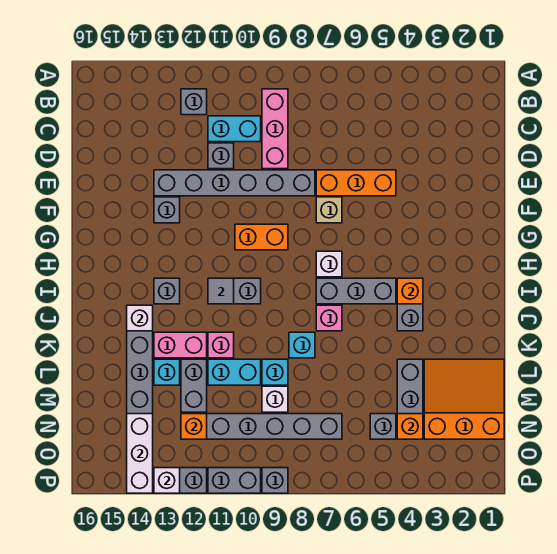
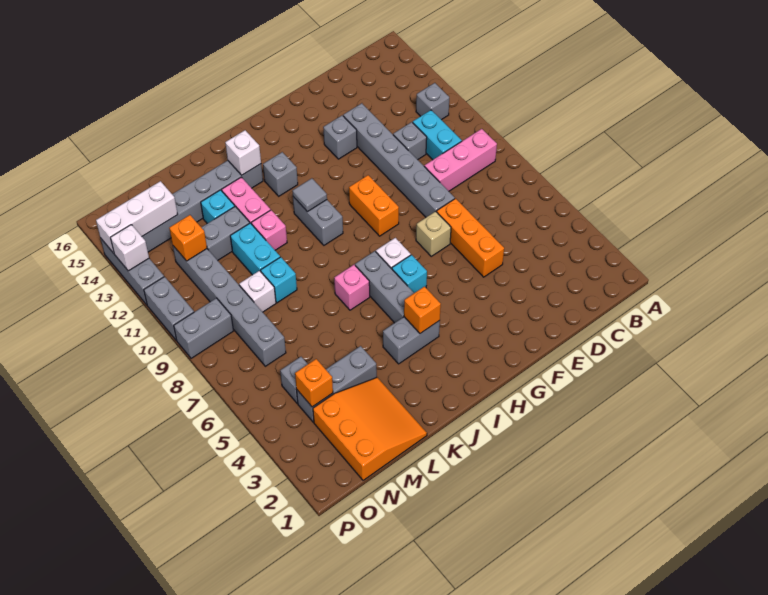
cyan brick K8 level 1 -> cyan brick H6 level 1
grey brick P9 level 1 -> grey brick O9:P9 level 1

